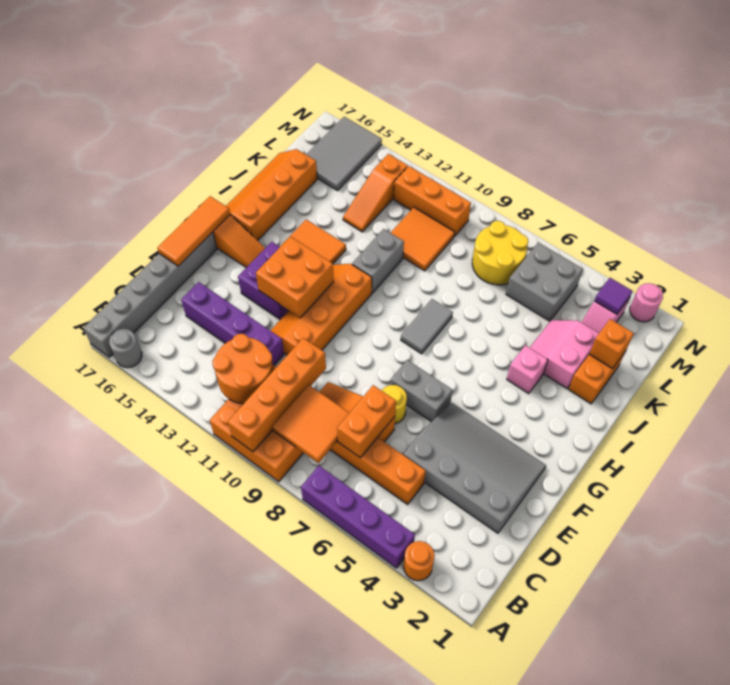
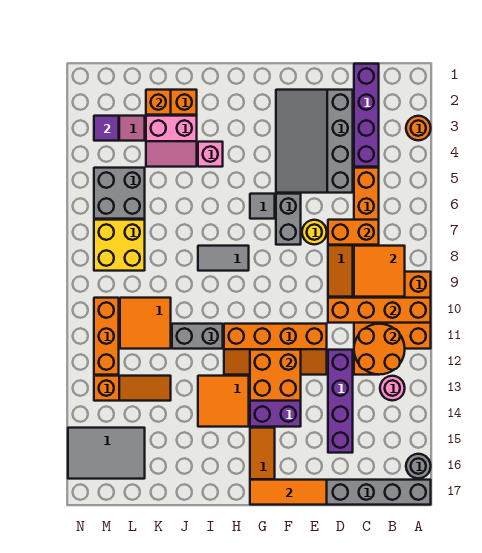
purple brick A4:A7 level 1 -> purple brick C1:C4 level 1
none -> grey tile G6 level 1
orange slope H16:K17 level 1 top 16 -> none
yellow round brick L7:M8 level 1 -> yellow brick L7:M8 level 1
pink round brick N2 level 1 -> pink round brick B13 level 1

